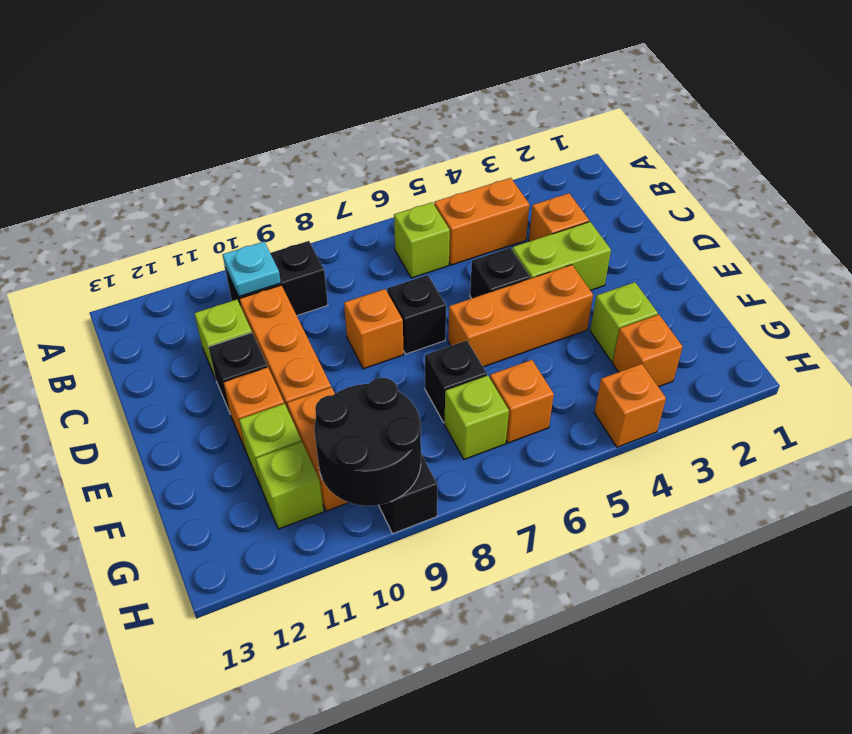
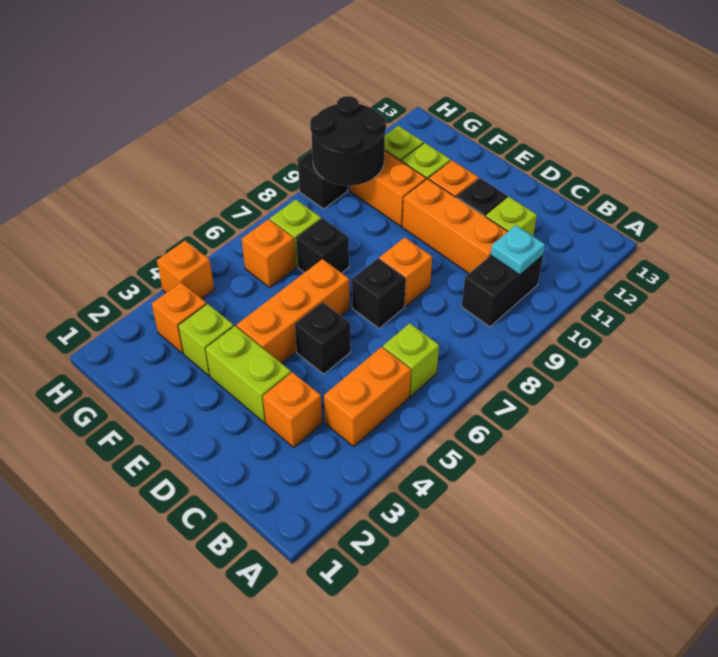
lime brick D3:D4 level 1 -> lime brick D3:E3 level 1

